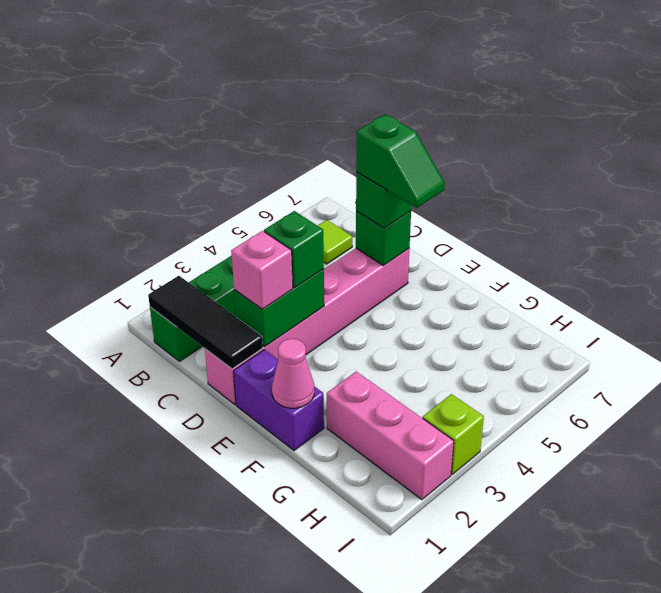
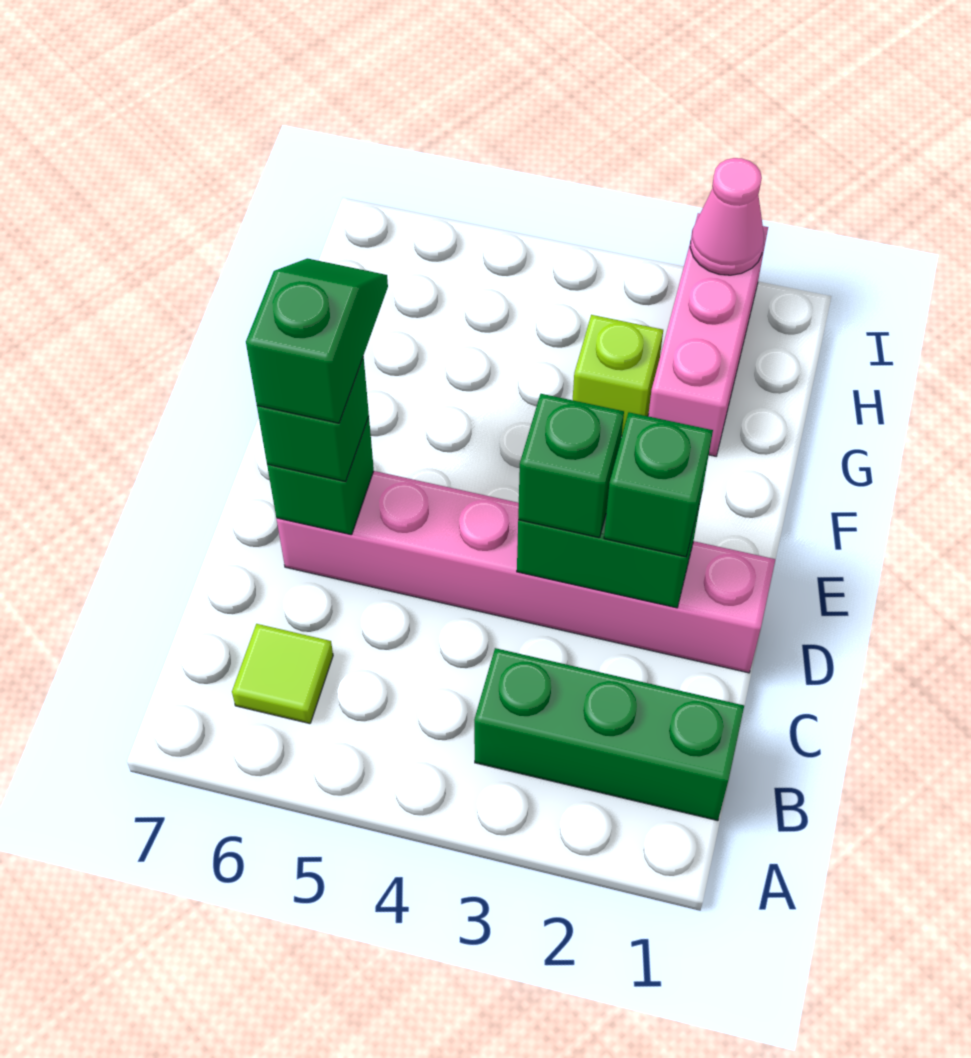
black tile B1:D1 level 2 -> none
pink brick D2 level 3 -> green brick D2 level 3
purple brick E1:F1 level 1 -> none
pink cone F1 level 2 -> pink cone I2 level 2
lime brick I3 level 1 -> lime brick G3 level 1

